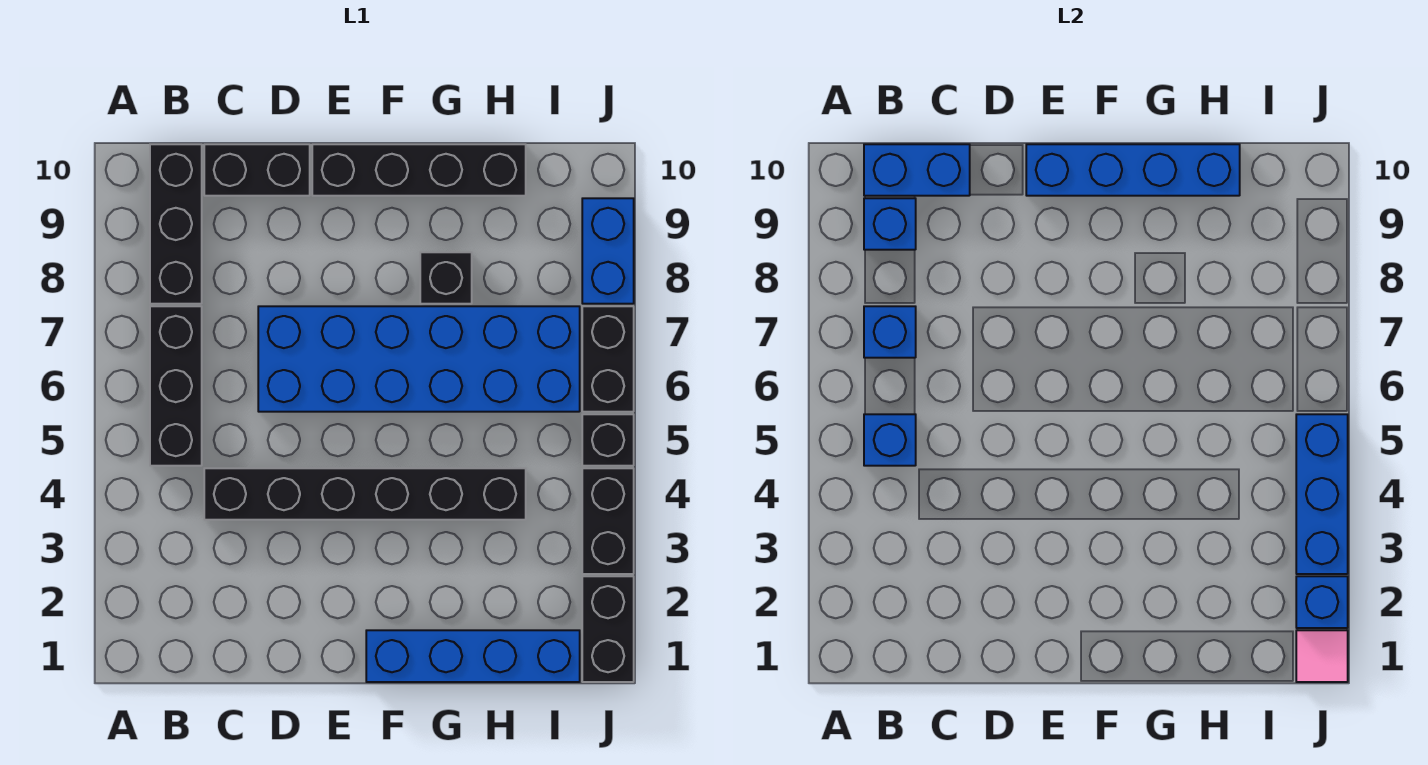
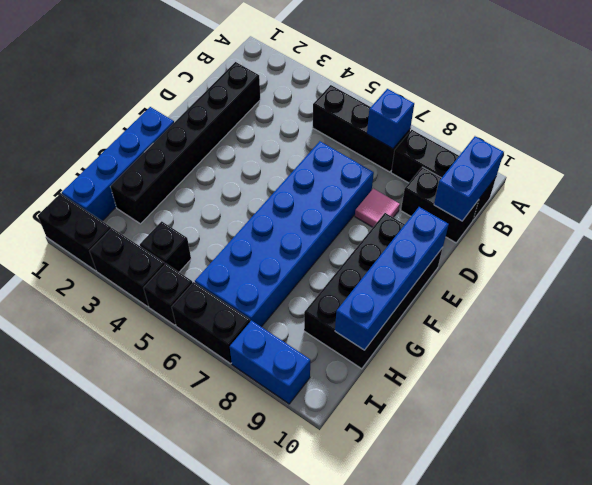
blue brick B5 level 2 -> none
blue brick B9 level 2 -> none
black brick C4:H4 level 1 -> black brick C2:H2 level 1
black brick C10:D10 level 1 -> black brick C9:C10 level 1
black brick E10:H10 level 1 -> black brick E9:H10 level 1
black brick G8 level 1 -> black brick I4 level 1
pink tile J1 level 2 -> pink tile D8 level 1
blue brick J2 level 2 -> none
blue brick J3:J5 level 2 -> none

